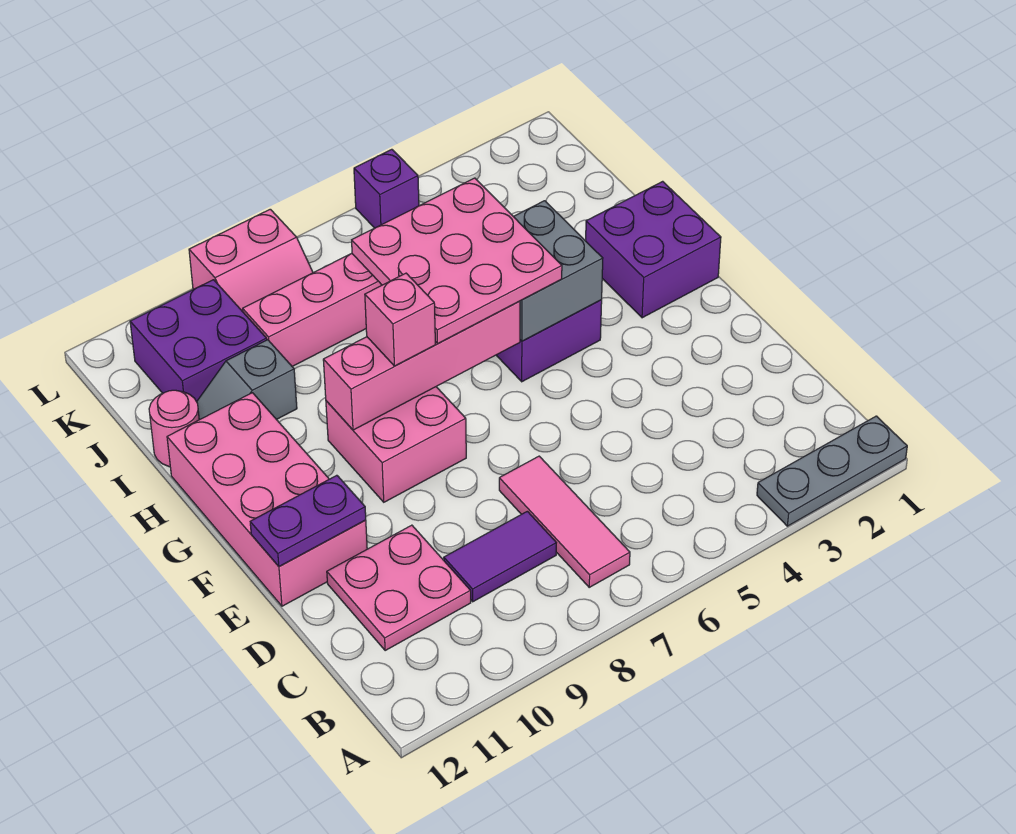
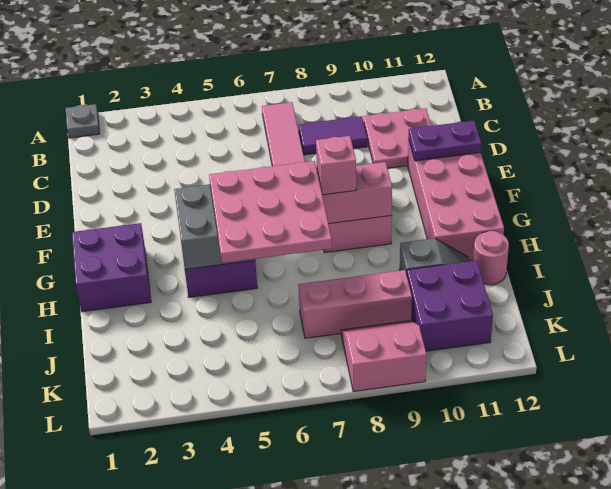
grey plate A1:A3 level 1 -> grey plate A1 level 1
purple brick L5 level 1 -> none

